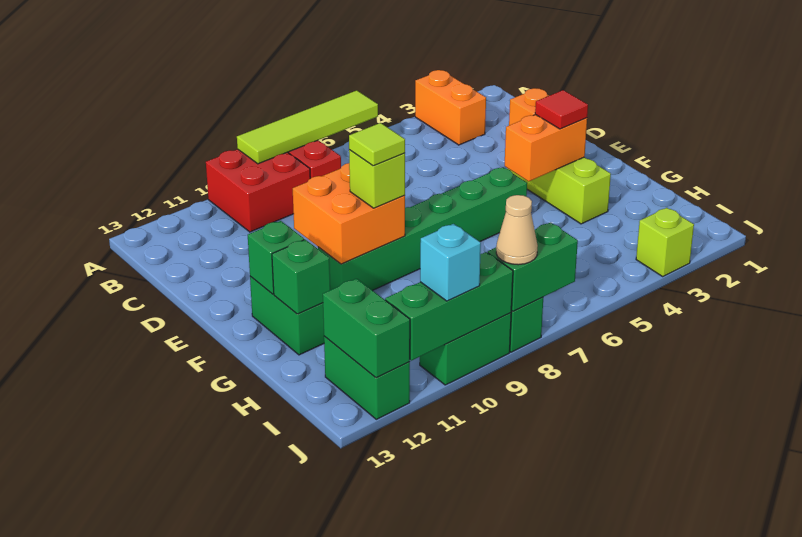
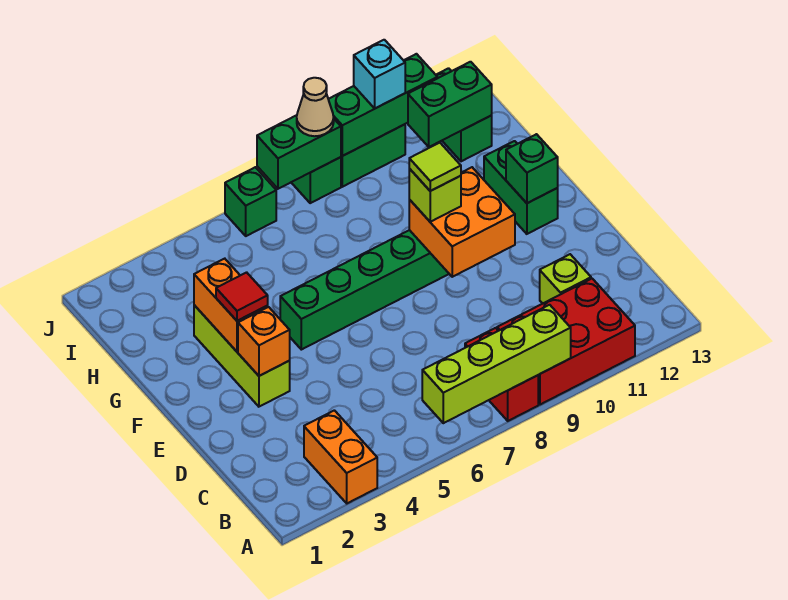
lime tile A6:A9 level 2 -> lime brick A6:A9 level 2
red brick A9:B10 level 1 -> red brick A9:B11 level 1
orange brick F3:F4 level 2 -> orange brick F3:G3 level 2
green brick G12 level 2 -> green brick J6 level 1
green brick I12:J12 level 2 -> green brick I11:I12 level 2
lime brick J3 level 1 -> lime brick C11 level 1

